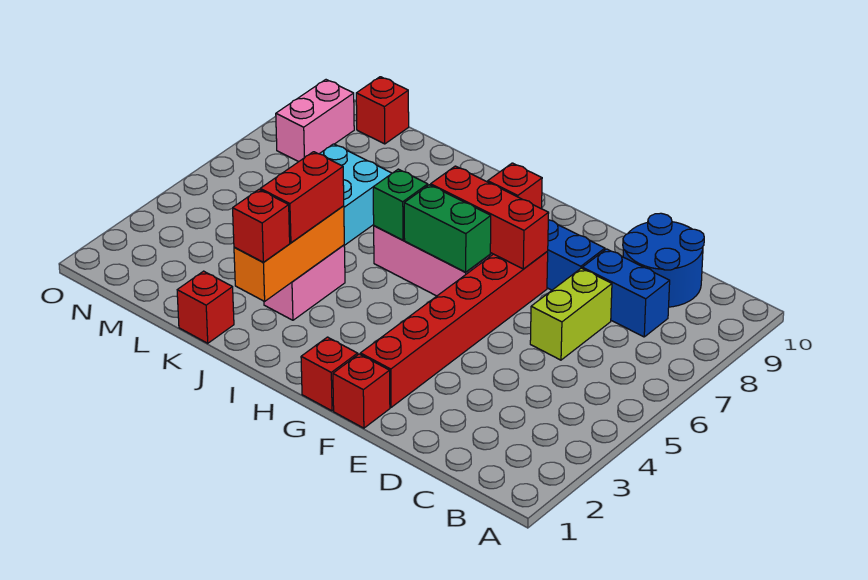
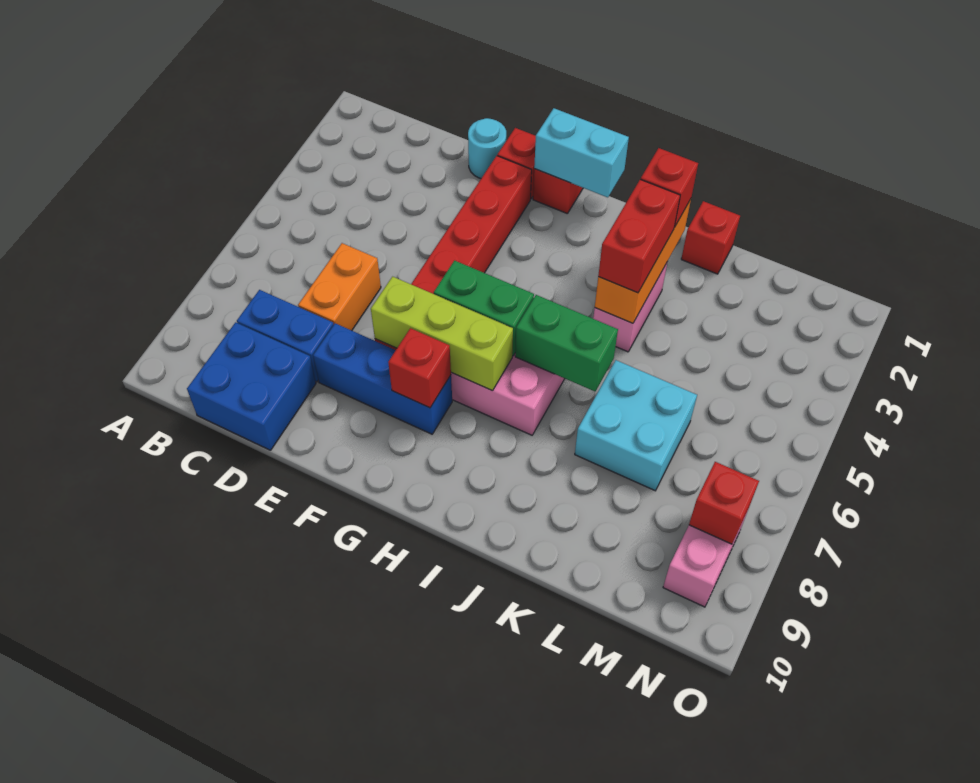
blue round brick C9:D10 level 1 -> blue brick C9:D10 level 1
lime brick D6:D7 level 1 -> orange brick D6:D7 level 1
none -> cyan round brick E1 level 1
red brick F7:H7 level 2 -> lime brick F7:H7 level 2
none -> cyan brick G1:H1 level 2
green brick I6 level 2 -> green brick I6:J6 level 2
red brick M10 level 1 -> red brick N8 level 2

